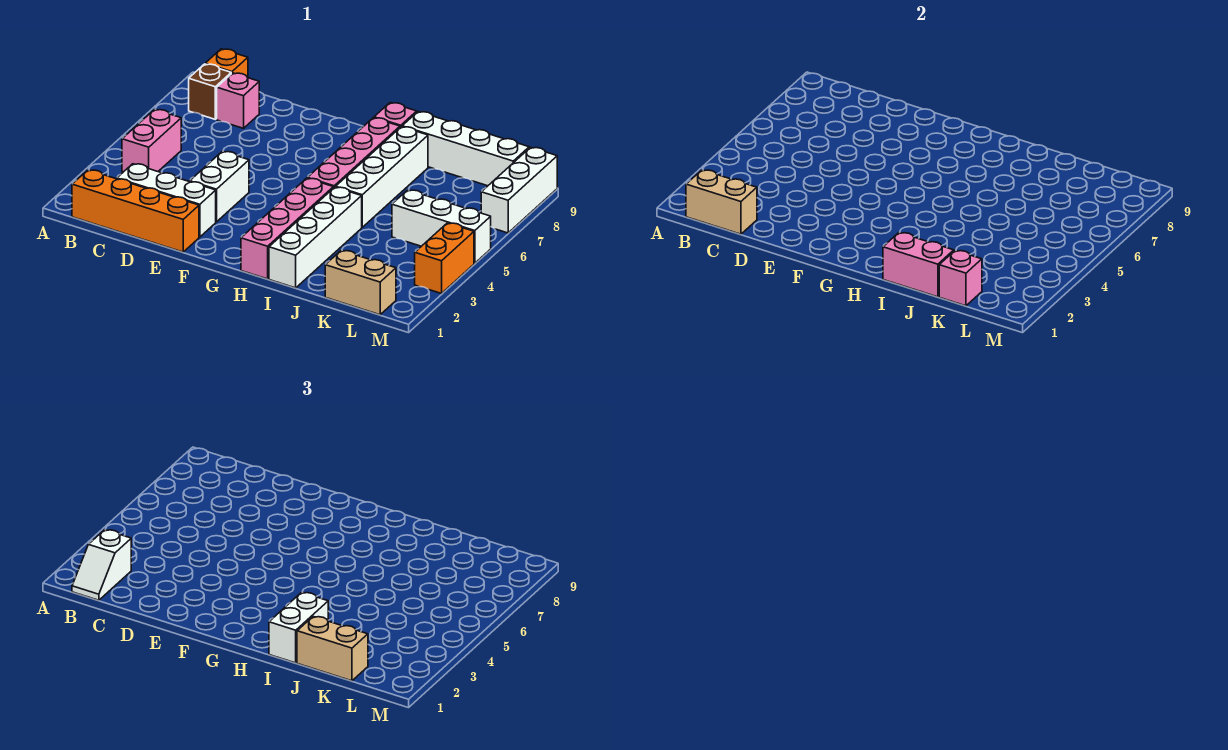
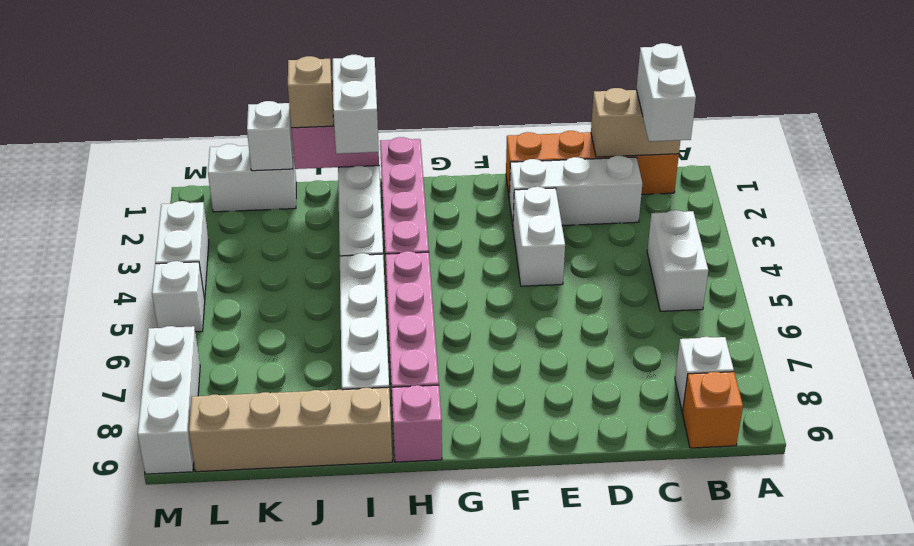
white slope B1:B2 level 3 top 2 -> white brick B1:B2 level 3
pink brick B4:B5 level 1 -> white brick B4:B5 level 1
brown brick B8 level 1 -> white brick B8 level 1
pink brick C8 level 1 -> none
white brick I9:L9 level 1 -> tan brick I9:L9 level 1
tan brick J1:K1 level 3 -> tan brick J1 level 3
tan brick K1:L1 level 1 -> white brick K1:L1 level 1
pink brick K1 level 2 -> white brick K1 level 2
white brick K5:M5 level 1 -> white brick M5 level 1
orange brick M3:M4 level 1 -> white brick M3:M4 level 1

